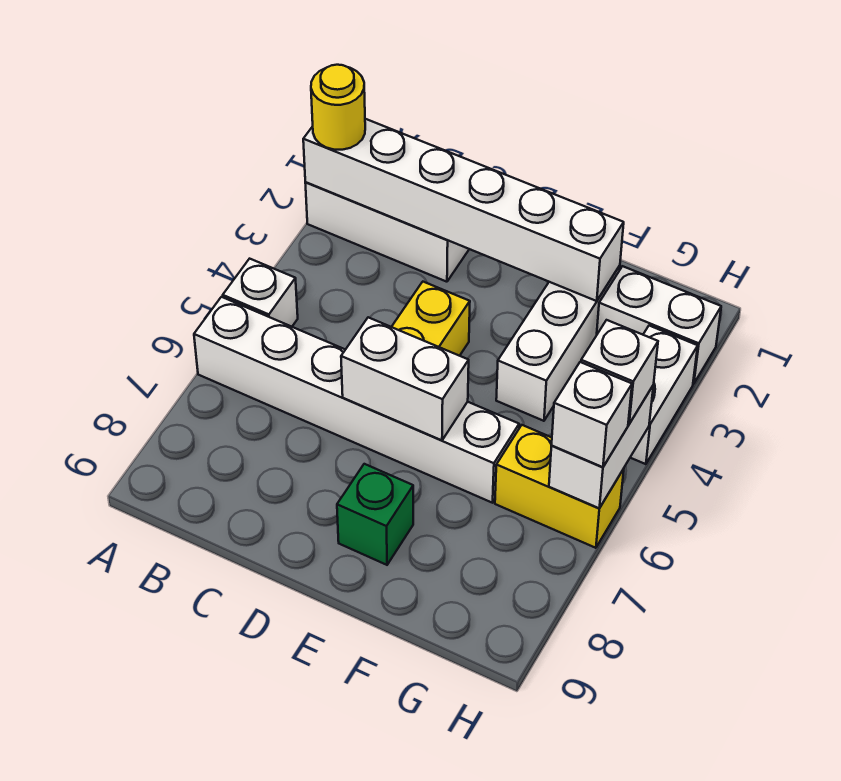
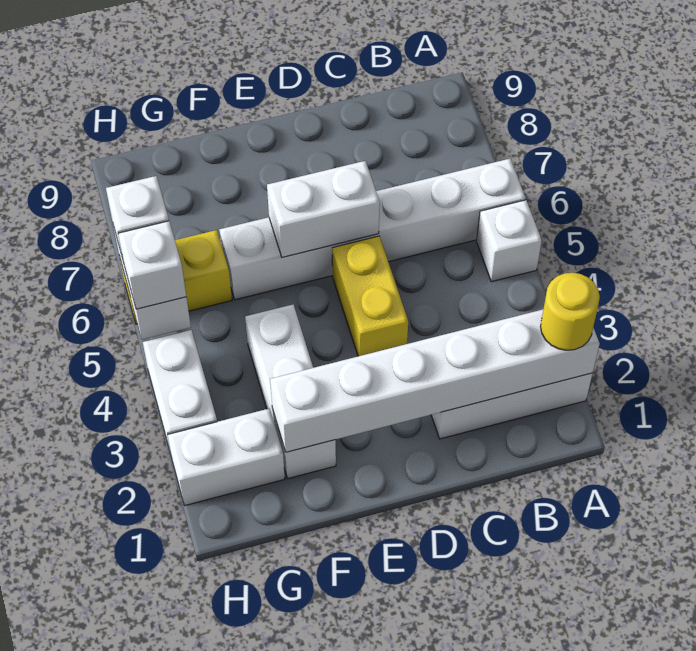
green brick E8 level 1 -> none

